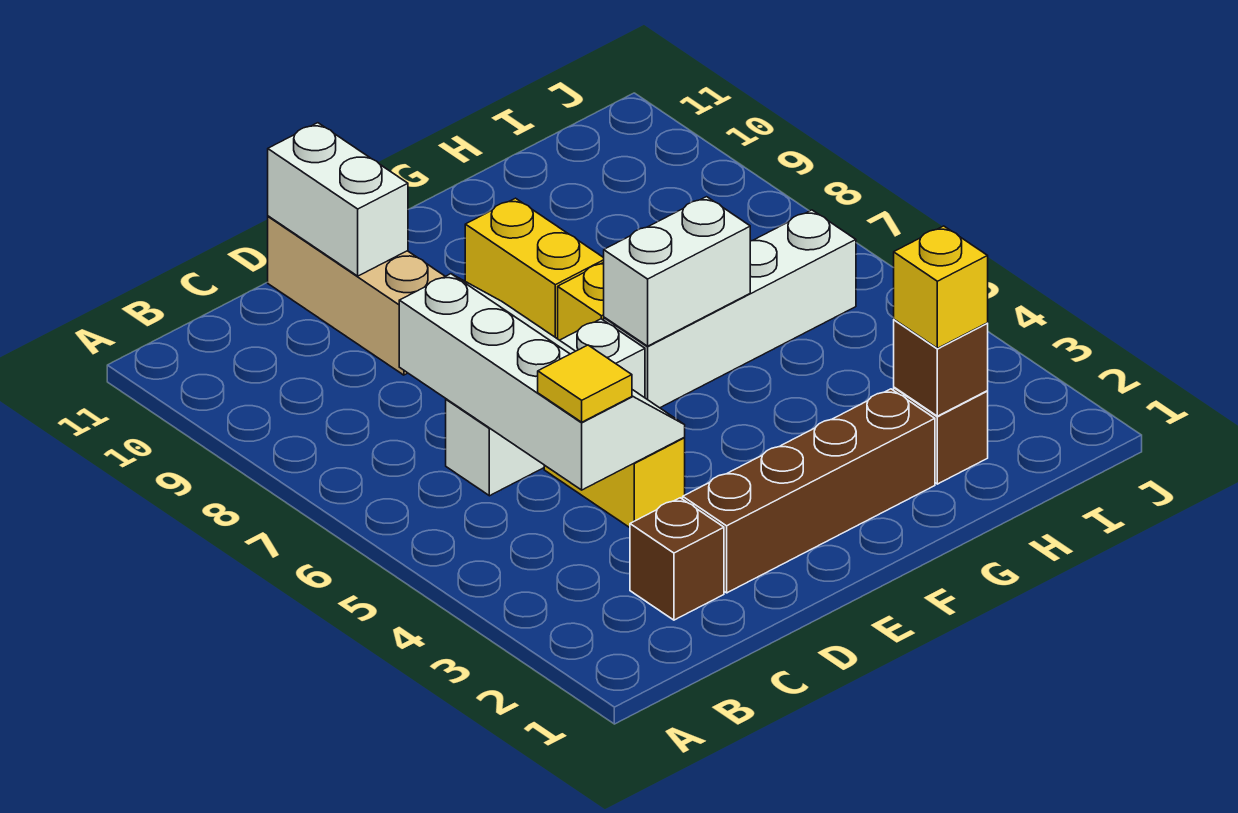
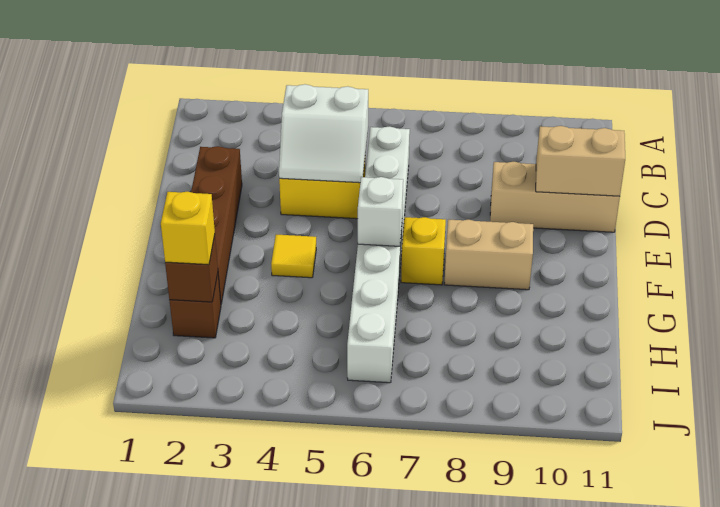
brown brick C2 level 1 -> none
white slope C4:D7 level 2 top C -> white slope C4:D5 level 2 top C
yellow tile C4 level 3 -> yellow tile F4 level 1
white brick D10:D11 level 2 -> tan brick D10:D11 level 2
white brick F6:G6 level 2 -> white brick F6 level 2
yellow brick F8:F9 level 1 -> tan brick F8:F9 level 1

